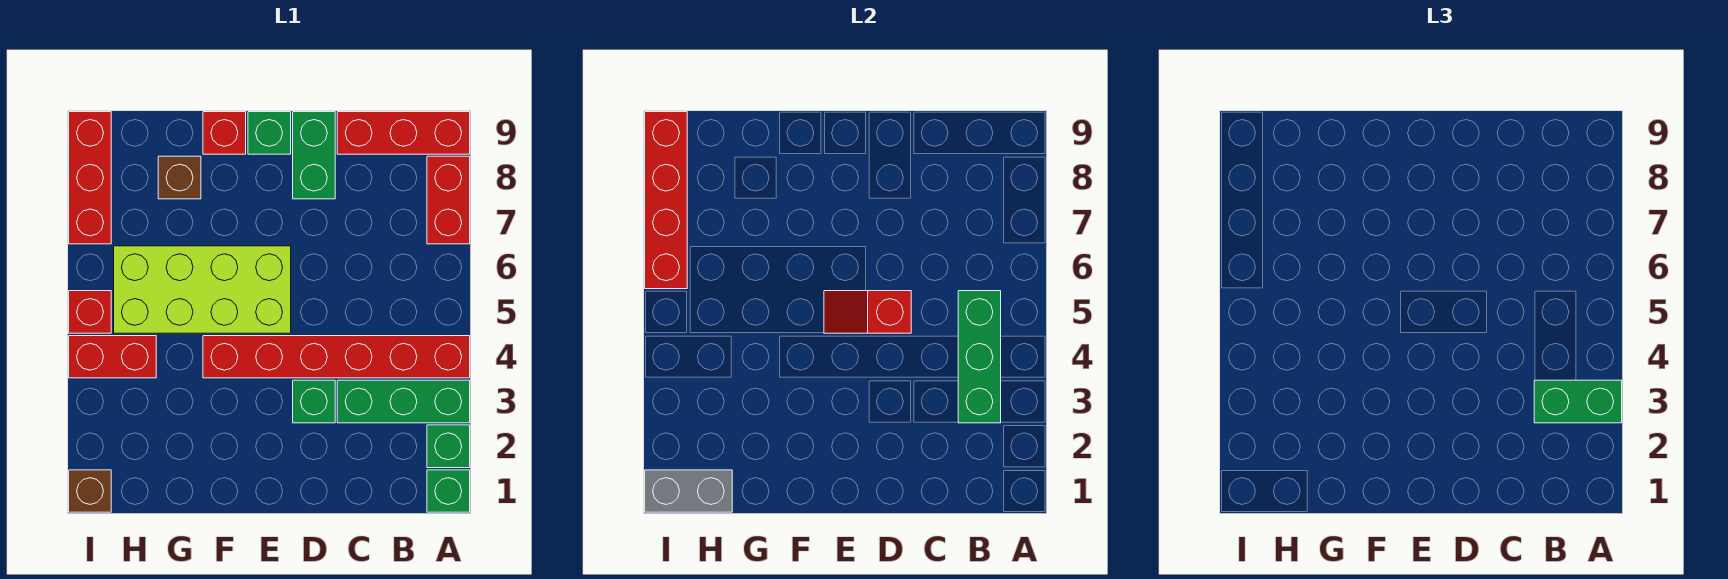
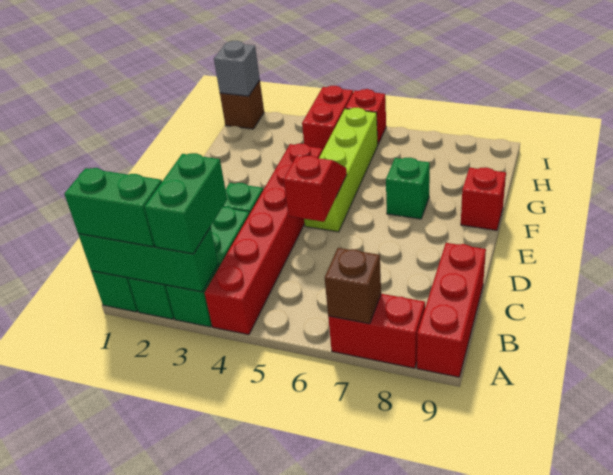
green brick B3:B5 level 2 -> green brick A1:A3 level 2
green brick D8:D9 level 1 -> green brick A1:A2 level 3
lime brick E5:H6 level 1 -> lime brick E5:H5 level 1
green brick E9 level 1 -> green brick F7 level 1
brown brick G8 level 1 -> brown brick A7 level 2
grey brick H1:I1 level 2 -> grey brick I1 level 2
red brick I6:I9 level 2 -> none
red brick I7:I9 level 1 -> none

